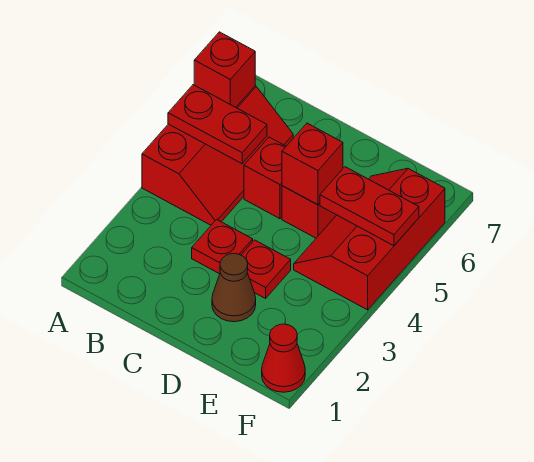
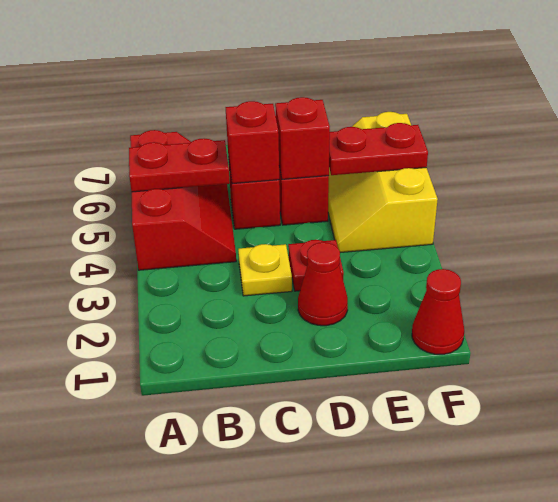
red brick A6 level 2 -> red brick C5 level 2
red plate C3 level 1 -> yellow plate C3 level 1
brown cone D2 level 1 -> red cone D2 level 1
red slope E4:F6 level 1 top F -> yellow slope E4:F6 level 1 top F

